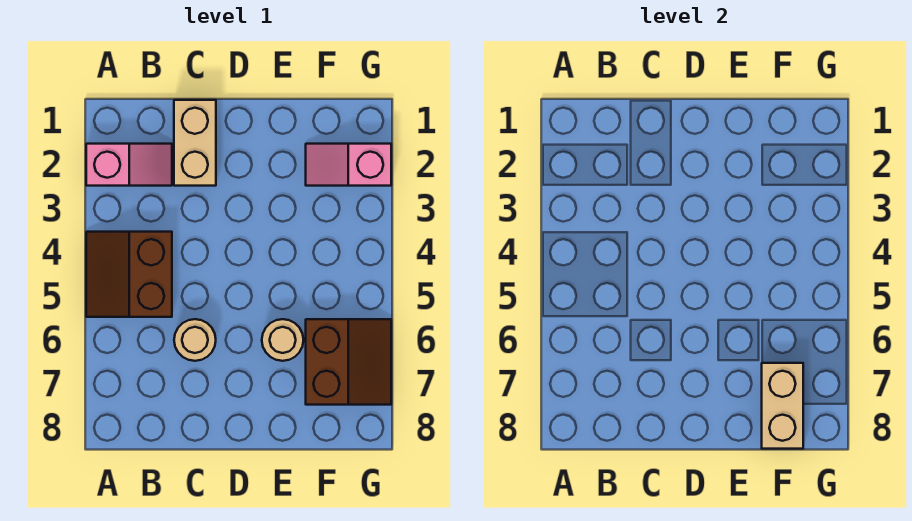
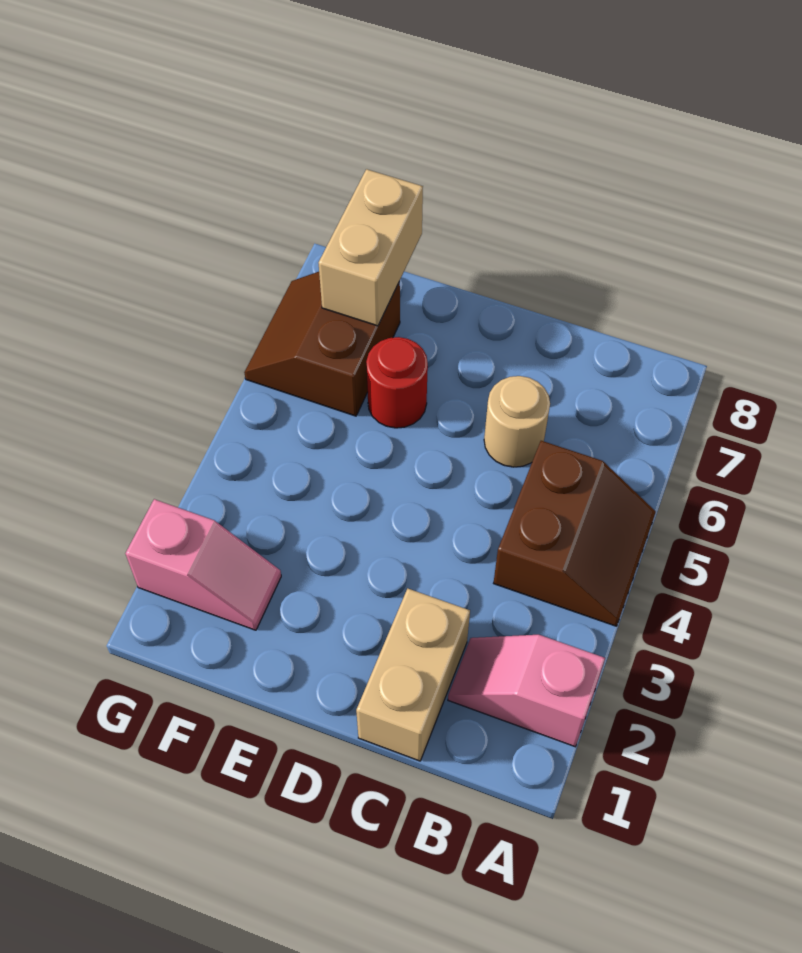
tan round brick E6 level 1 -> red round brick E6 level 1

